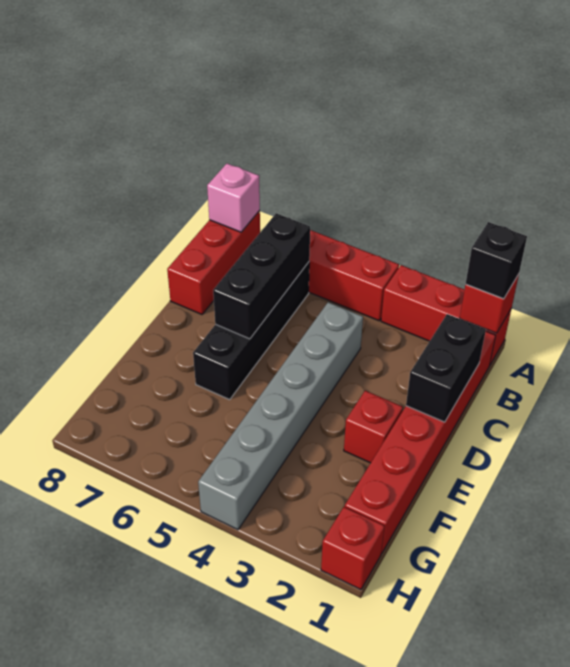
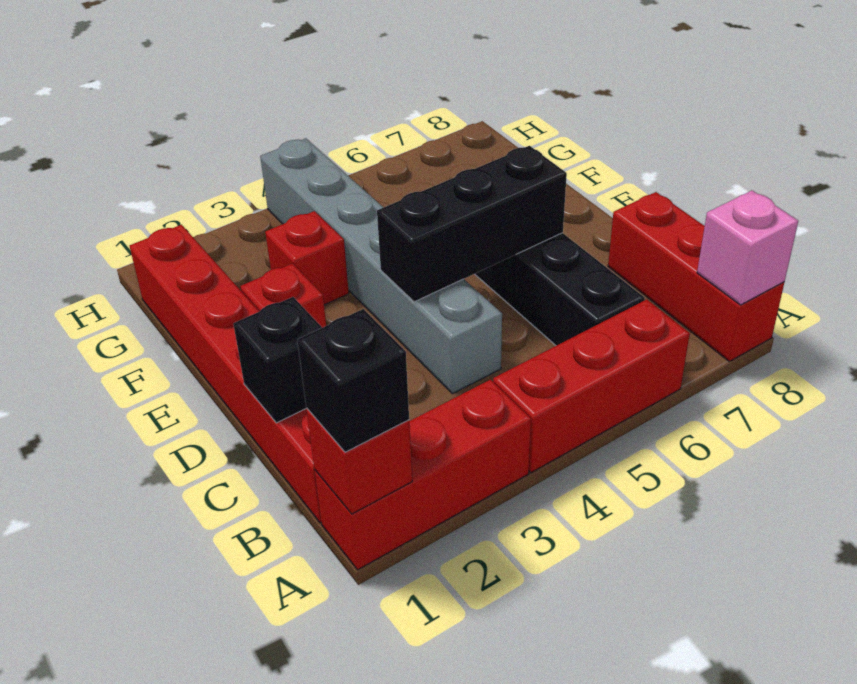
black brick B6:D6 level 2 -> black brick D4:D6 level 2
black brick C1:D1 level 2 -> black brick C1 level 2
red brick H1 level 1 -> red brick F3 level 1

